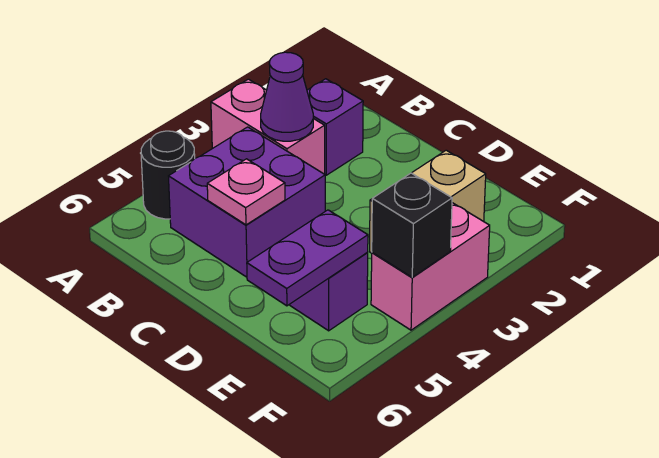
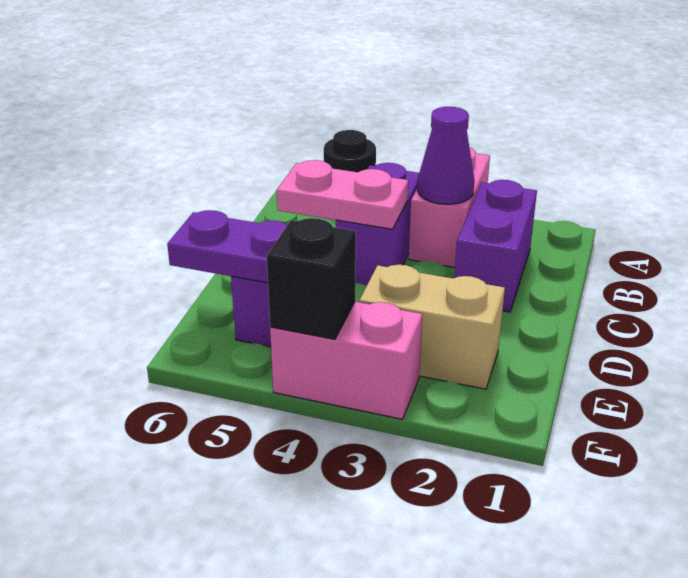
purple brick B2 level 1 -> purple brick B2:C2 level 1
purple brick B4:C5 level 1 -> purple brick B4:C4 level 1
pink plate C5 level 2 -> pink plate C4:C5 level 2

